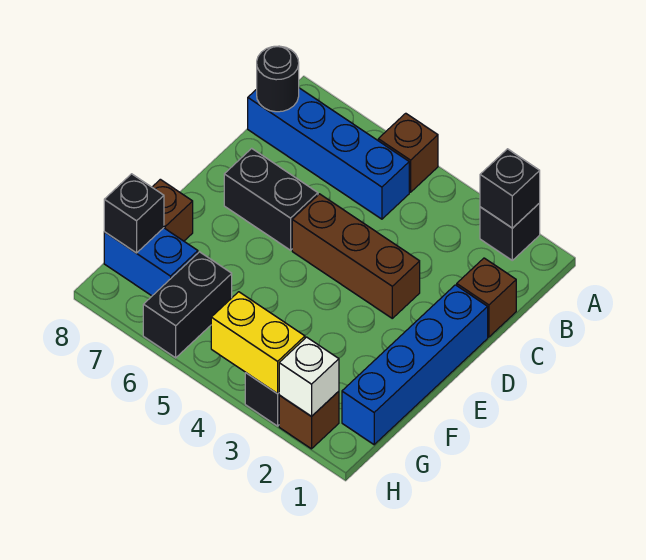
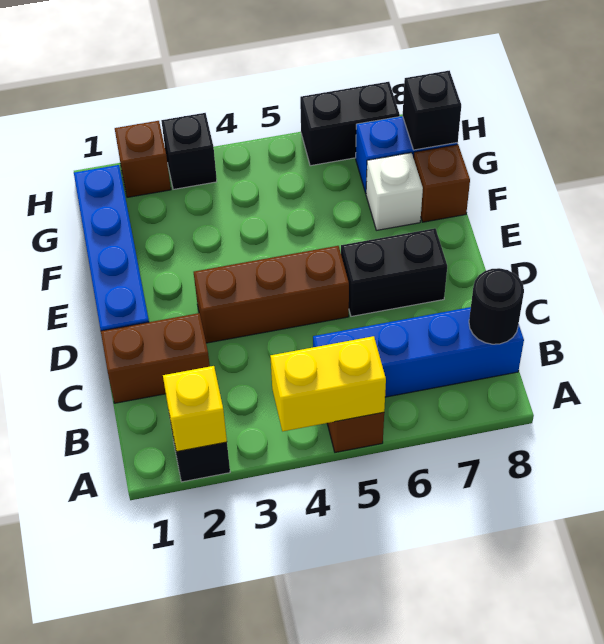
black brick A2 level 2 -> yellow brick A2 level 2
brown brick C1 level 1 -> brown brick C1:C2 level 1
black brick G6:H6 level 1 -> black brick H6:H7 level 1
white brick H2 level 2 -> white brick F7 level 1
yellow brick H3:H4 level 2 -> yellow brick A4:A5 level 2

